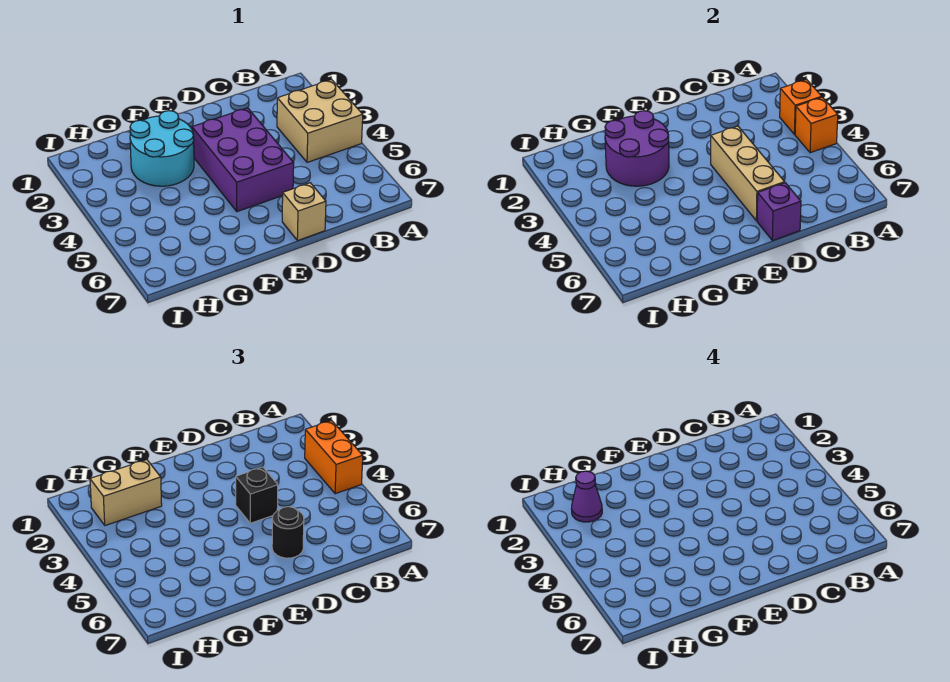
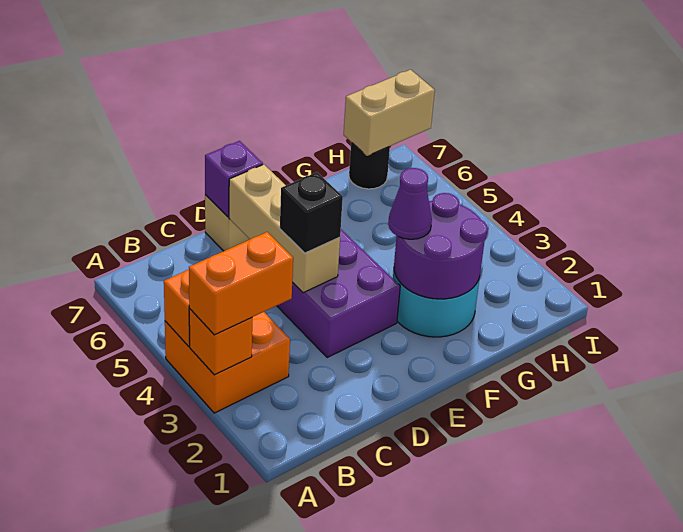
tan brick A3:B4 level 1 -> orange brick A3:B4 level 1
orange brick A3:A4 level 3 -> orange brick A3:B3 level 3
black round brick D6 level 3 -> black round brick H7 level 1
tan brick G2:H2 level 3 -> tan brick H7:I7 level 2
purple cone H2 level 4 -> purple cone F3 level 3

